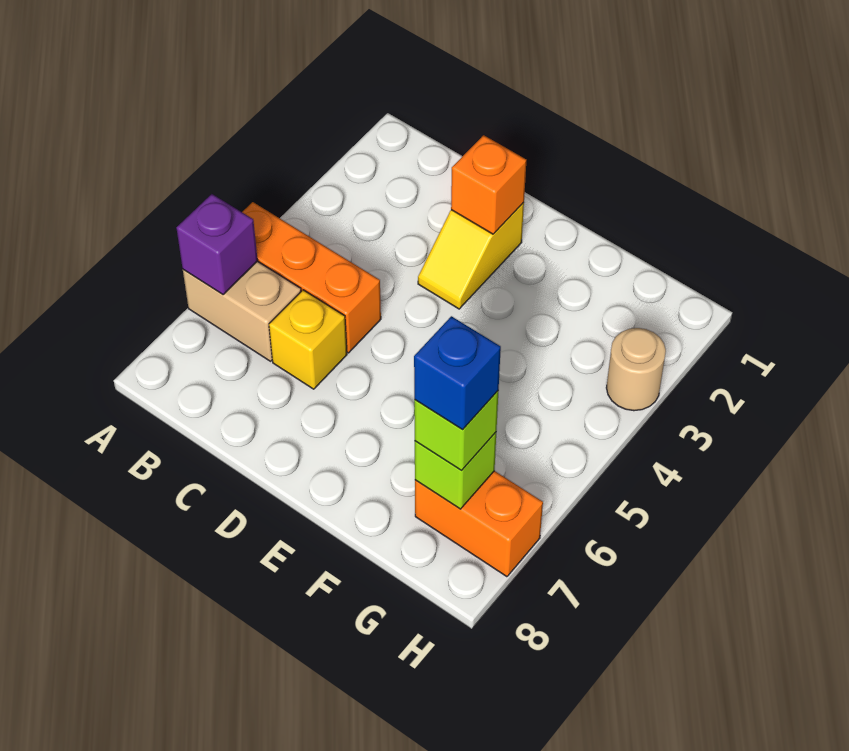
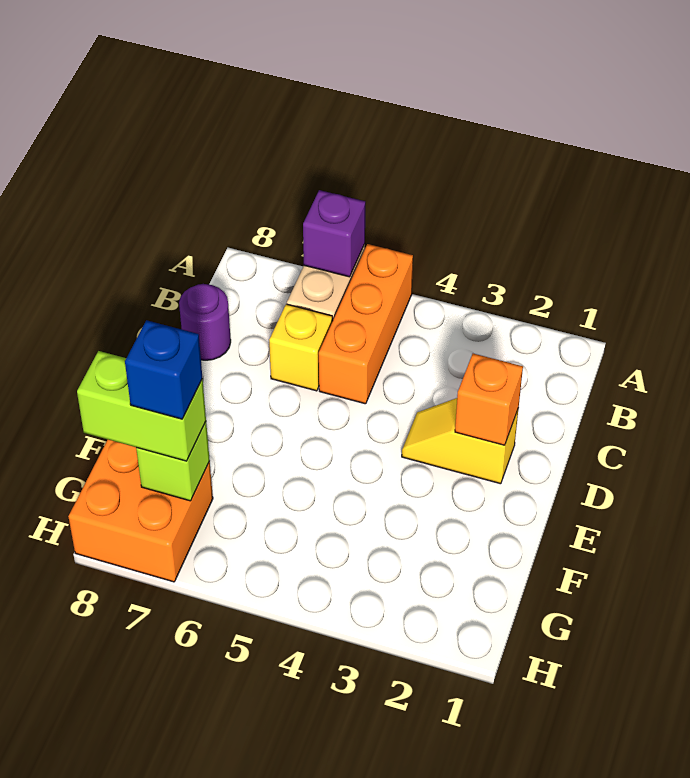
none -> purple round brick C8 level 1
orange brick G7:H7 level 1 -> orange brick G7:H8 level 1
lime brick G7 level 3 -> lime brick G7:G8 level 3
tan round brick H3 level 1 -> none

